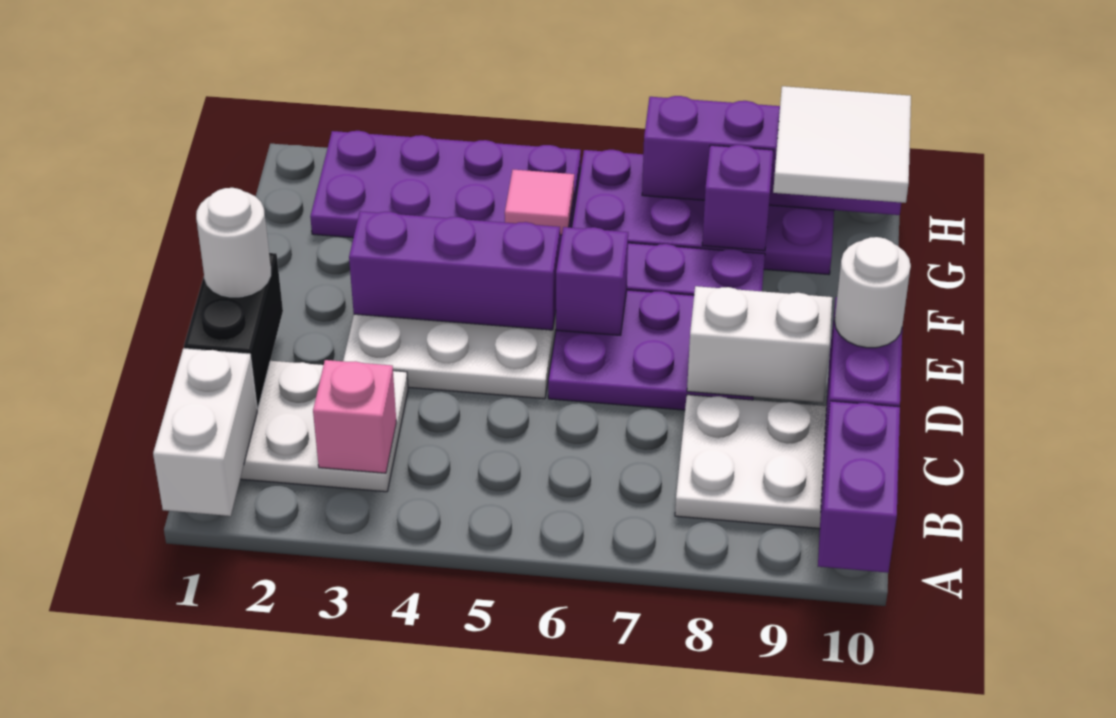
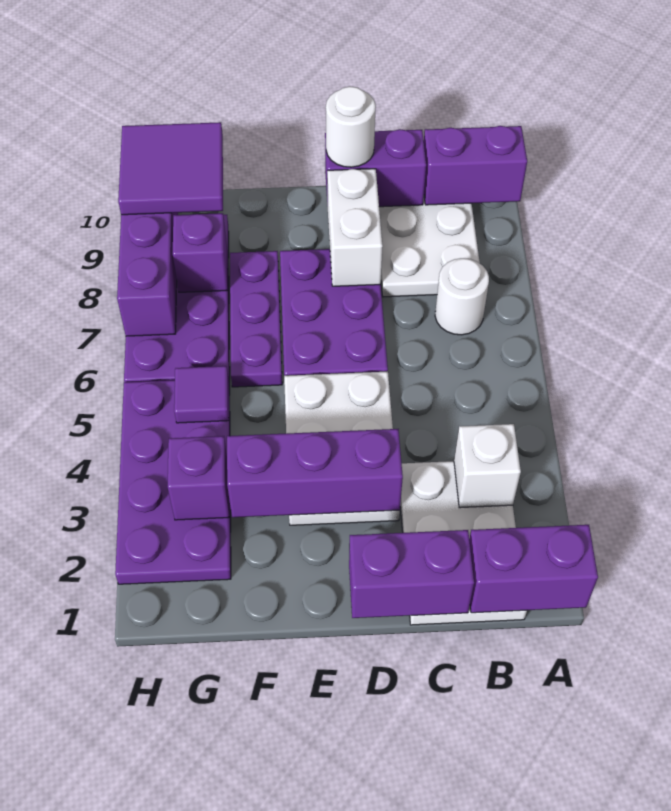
white brick A1:B1 level 2 -> purple brick A1:B1 level 2
pink brick B3 level 2 -> white brick B3 level 2
black brick C1:D1 level 2 -> purple brick C1:D1 level 2
white round brick D1 level 3 -> white round brick B7 level 1
purple brick E3:E5 level 2 -> purple brick D3:F3 level 2
purple brick E6 level 2 -> purple brick G3 level 2
pink tile G5 level 2 -> purple tile G5 level 2
white tile G9:H10 level 3 -> purple tile G9:H10 level 3

